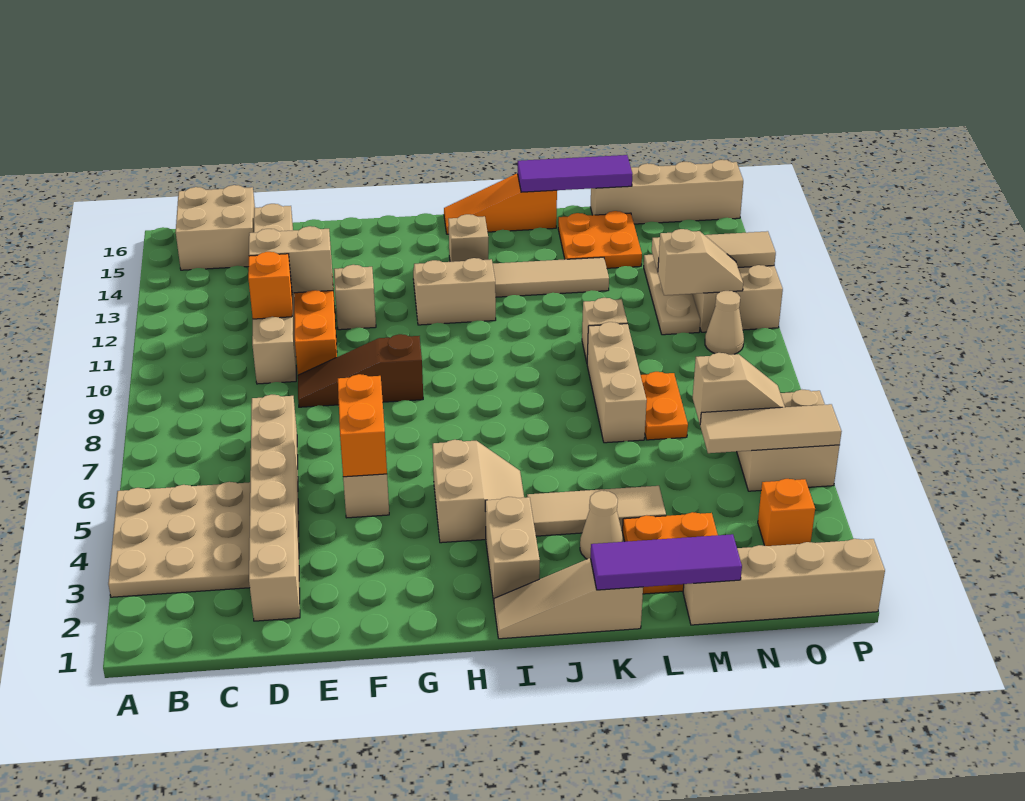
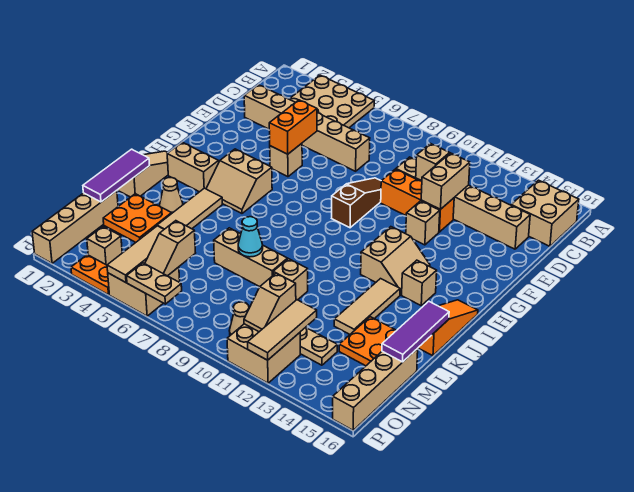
orange brick D11 level 2 -> tan brick D11 level 2
orange brick F5:F6 level 2 -> orange brick E5:F5 level 2
none -> cyan cone L8 level 2
orange plate M7:M8 level 1 -> orange plate P3:P4 level 1
orange brick O3 level 1 -> tan brick O3 level 1
none -> tan plate P6:P7 level 2

